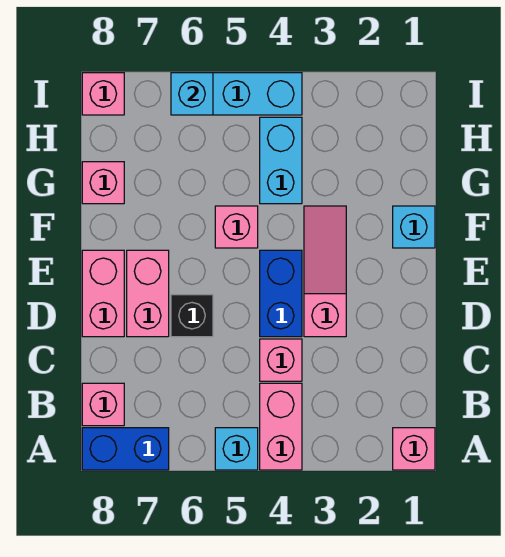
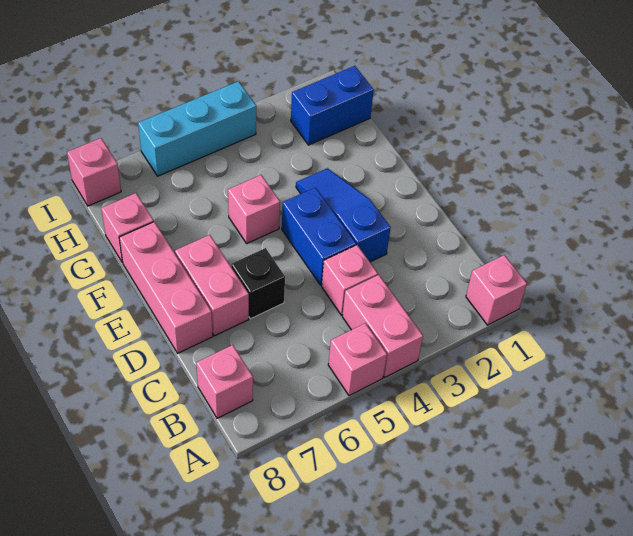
cyan brick A5 level 1 -> pink brick A5 level 1
blue brick A7:A8 level 1 -> blue brick H1:H2 level 1
pink slope D3:F3 level 1 top D -> blue slope D3:F3 level 1 top D
pink brick D8:E8 level 1 -> pink brick D8:F8 level 1
cyan brick F1 level 1 -> none
cyan brick G4:H4 level 1 -> none
cyan brick I6 level 2 -> none

